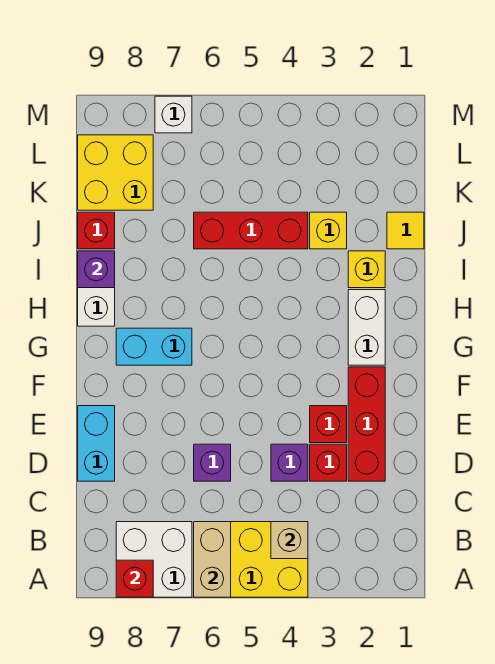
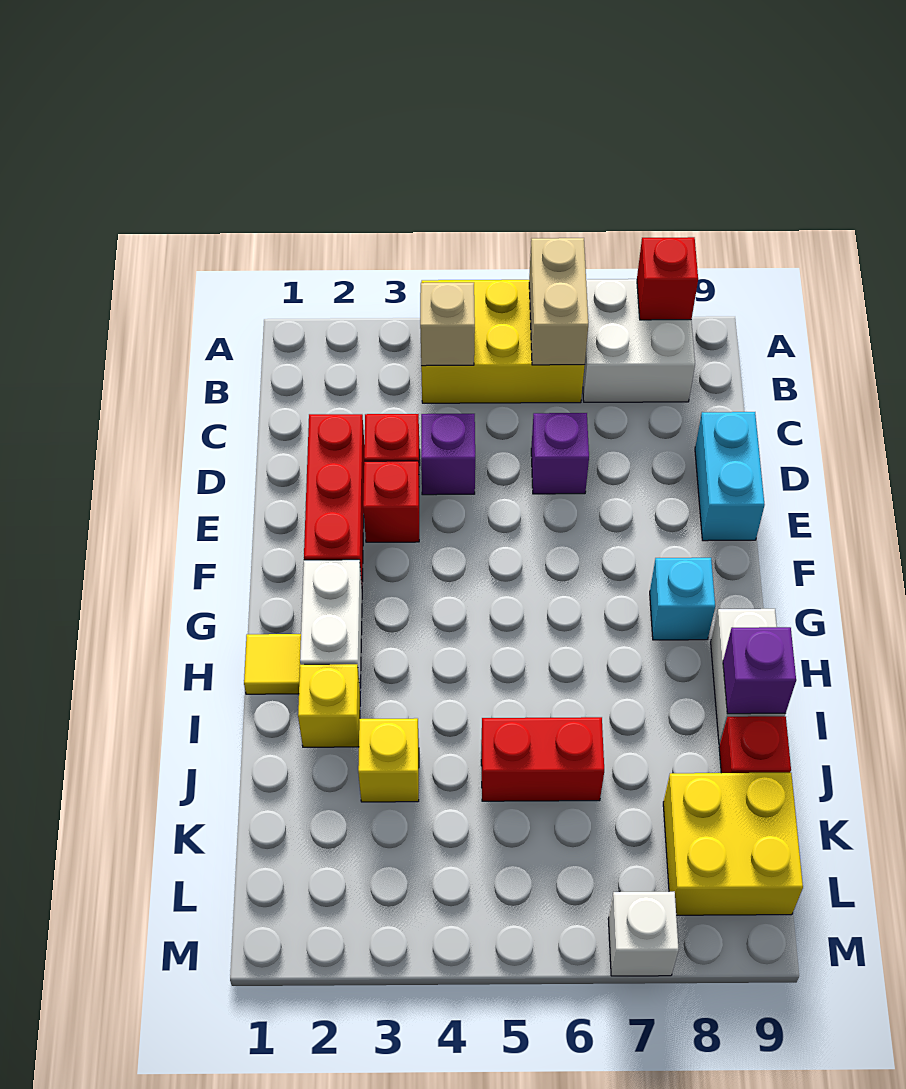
cyan brick G7:G8 level 1 -> cyan brick G8 level 1
yellow tile J1 level 1 -> yellow tile H1 level 1
red brick J4:J6 level 1 -> red brick J5:J6 level 1

